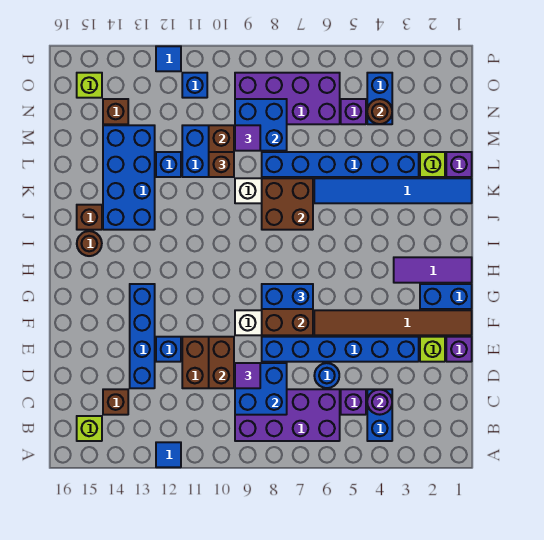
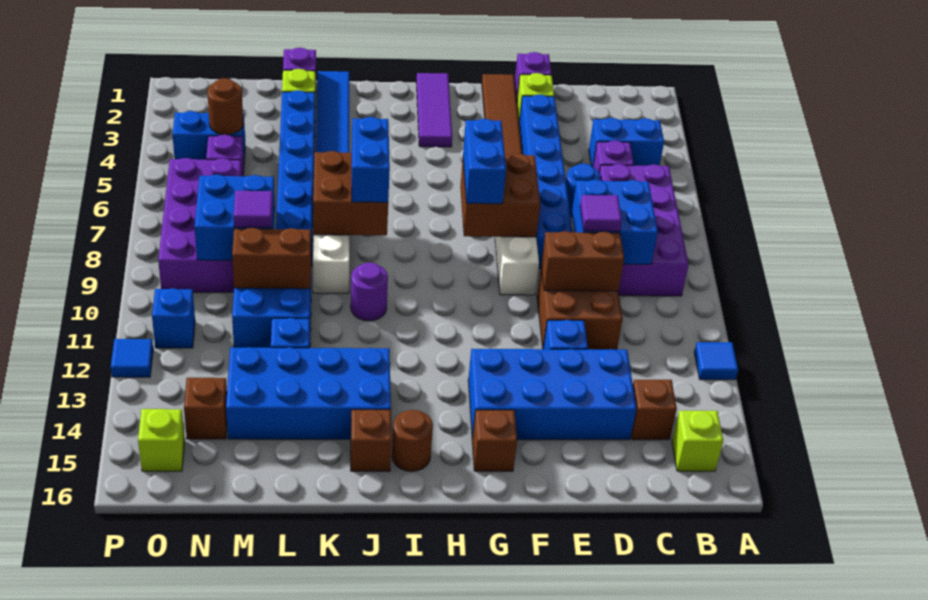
purple round brick C4 level 2 -> purple round brick J10 level 1
blue brick D13:G13 level 1 -> blue brick D13:G14 level 1
blue brick G1:G2 level 1 -> blue brick J7:J8 level 3
brown brick L10 level 3 -> brown brick G15 level 1

